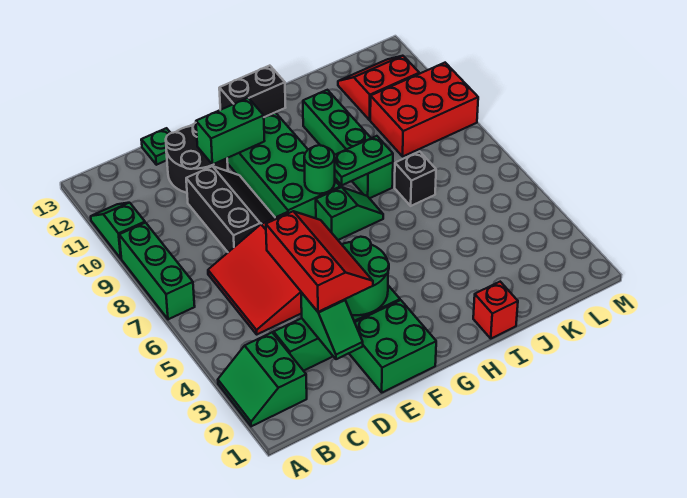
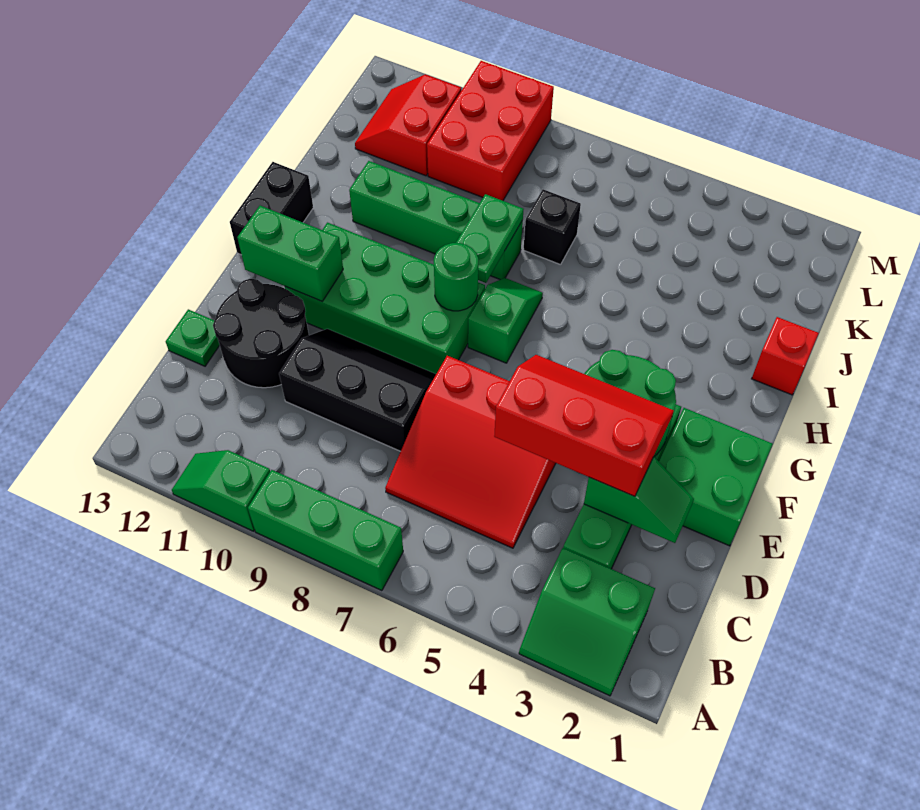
green brick E11:F11 level 2 -> green brick F11:F12 level 2

